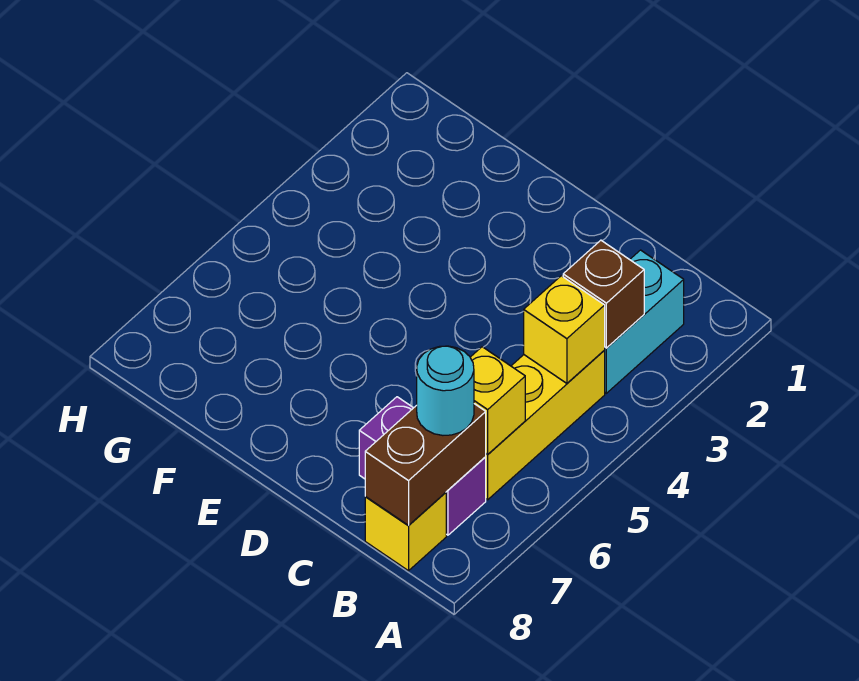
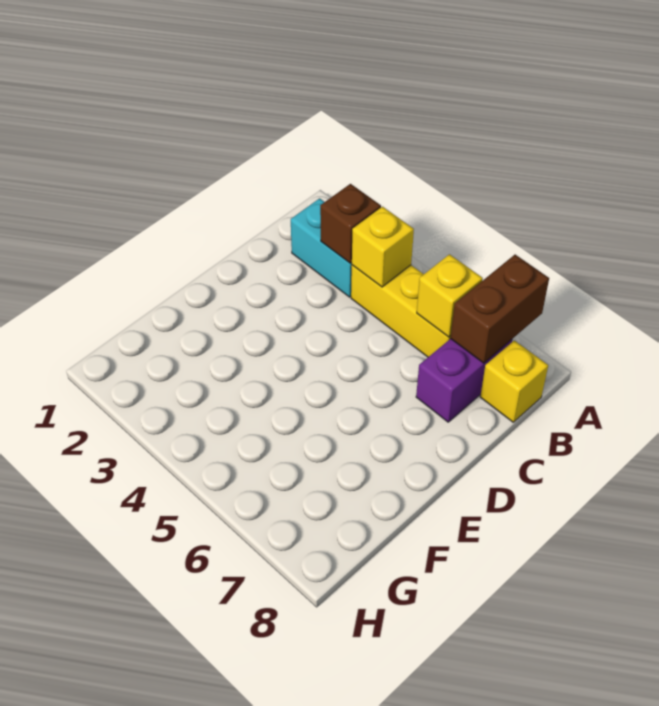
brown brick B7:B8 level 2 -> brown brick A7:B7 level 2
cyan round brick B7 level 3 -> none

